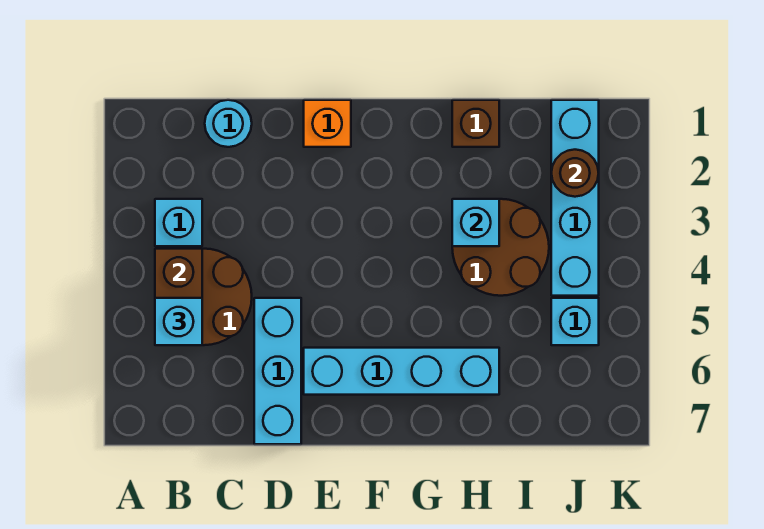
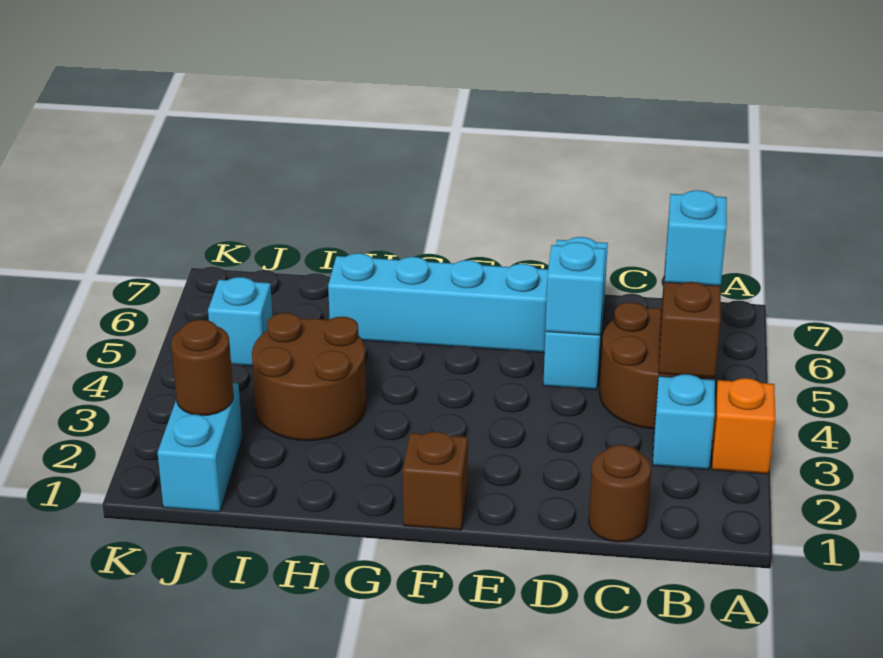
cyan round brick C1 level 1 -> brown round brick C1 level 1
orange brick E1 level 1 -> orange brick A3 level 1
brown brick H1 level 1 -> brown brick F1 level 1
cyan brick H3 level 2 -> cyan brick D5 level 2
cyan brick J1:J4 level 1 -> cyan brick J1:J2 level 1

